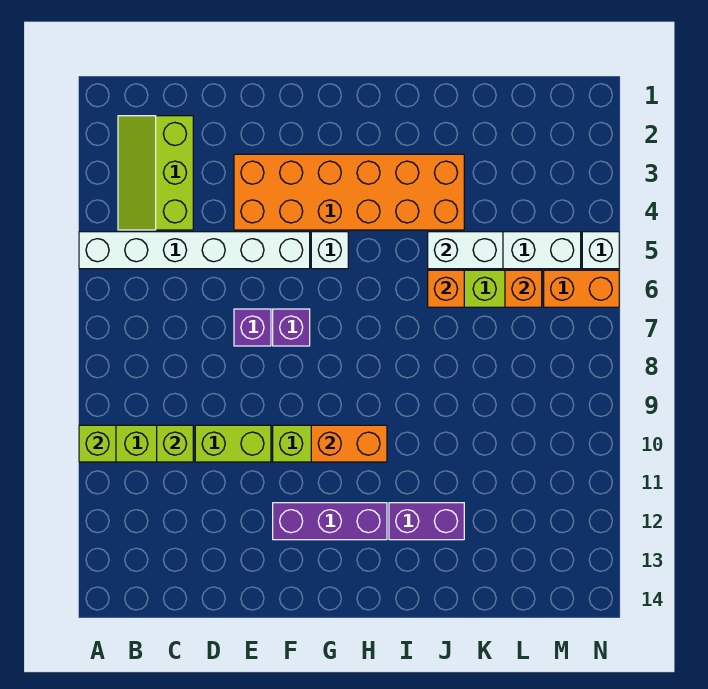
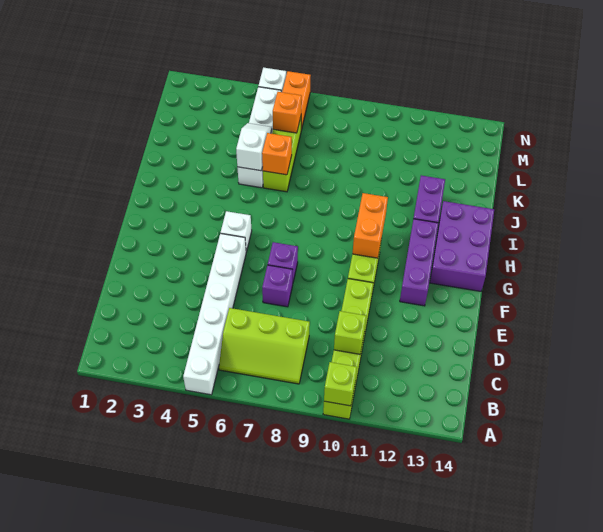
lime slope B2:C4 level 1 top C -> lime slope B6:C8 level 1 top C
orange brick E3:J4 level 1 -> none
none -> purple brick G13:I14 level 1
white brick J5:K5 level 2 -> white slope J5:K5 level 2 top J

